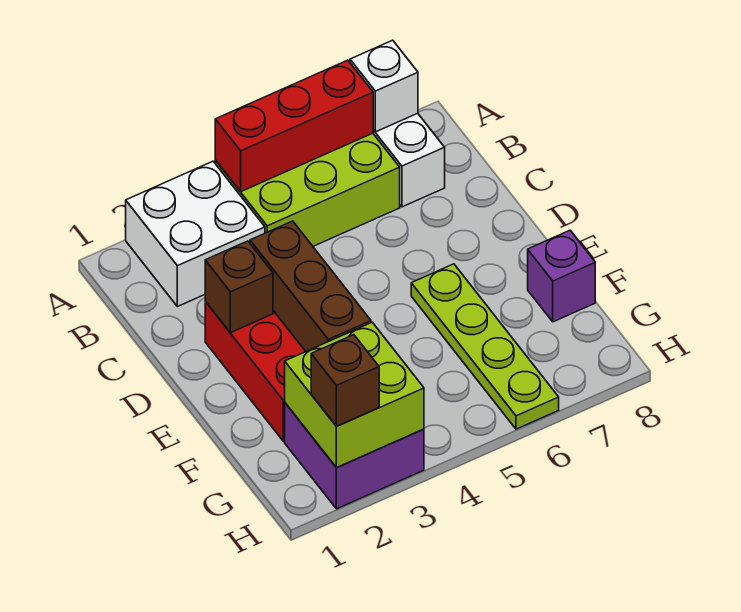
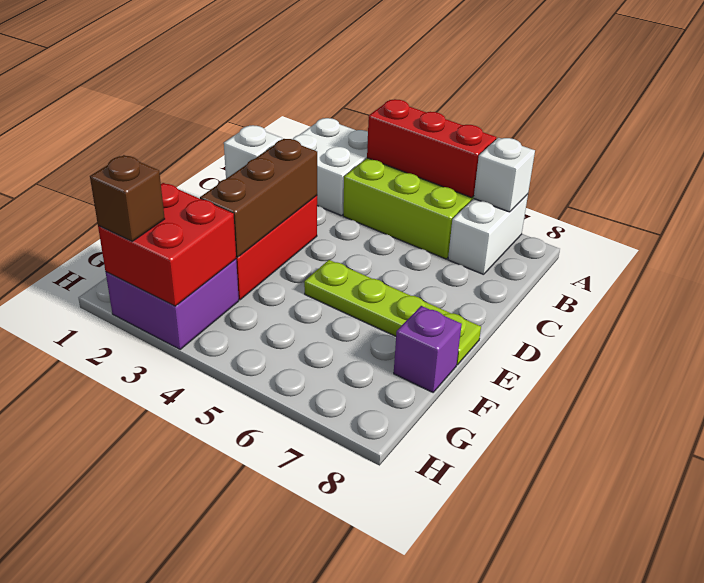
brown brick D2 level 2 -> white brick D2 level 2
lime plate E6:H6 level 1 -> lime plate E5:E8 level 1
lime brick G2:H3 level 2 -> red brick G2:H3 level 2

